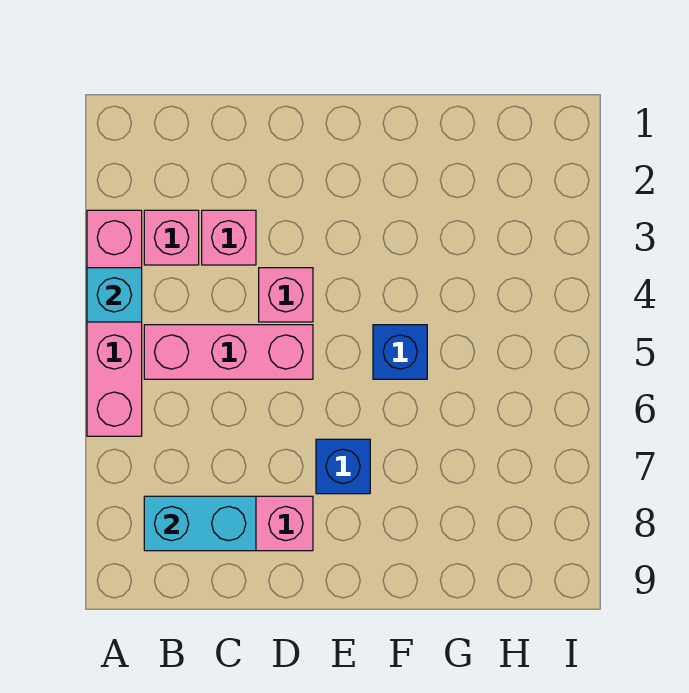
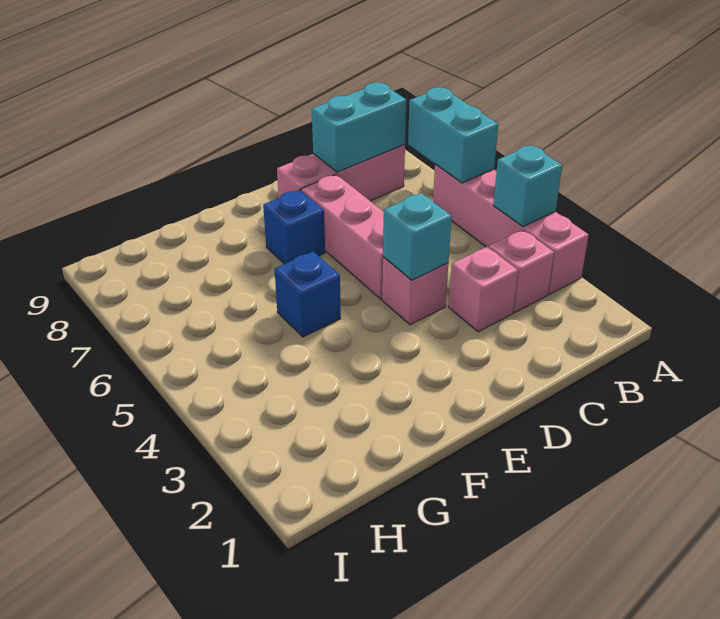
none -> cyan brick A6:A7 level 2
pink brick B5:D5 level 1 -> pink brick D5:D7 level 1
none -> cyan brick D4 level 2

